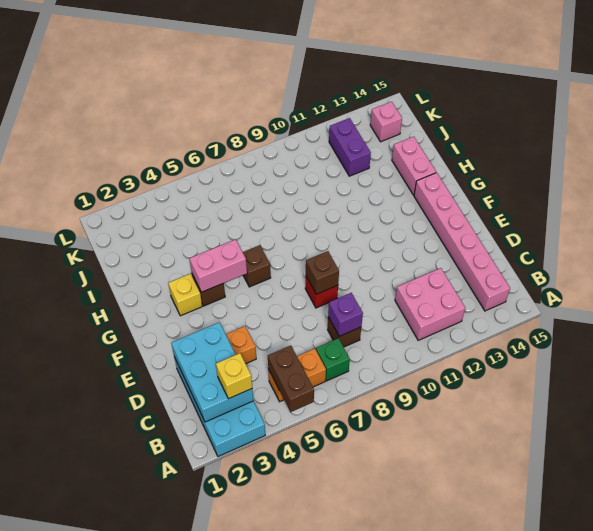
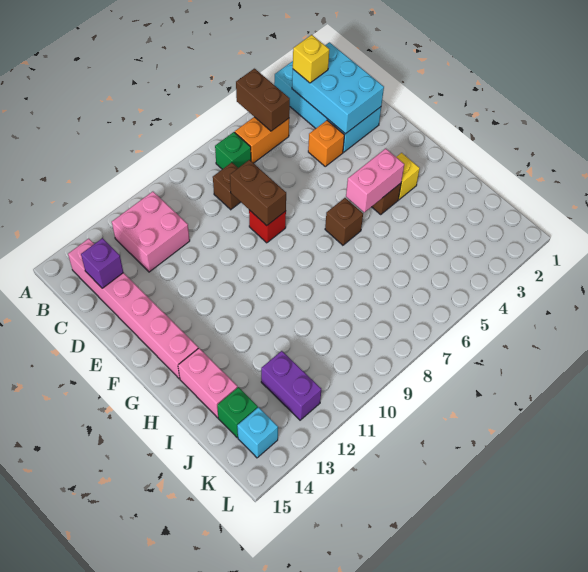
purple brick C8 level 2 -> purple brick C14 level 2
brown brick E8 level 2 -> brown brick D8:E8 level 2
none -> green brick J14 level 1
pink brick K14 level 1 -> cyan brick K14 level 1

